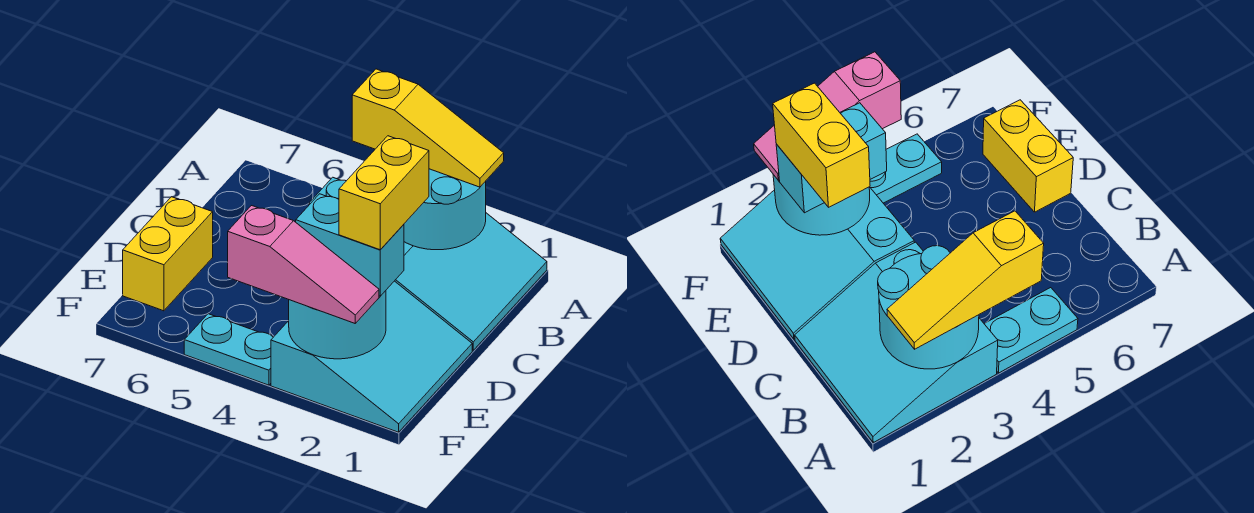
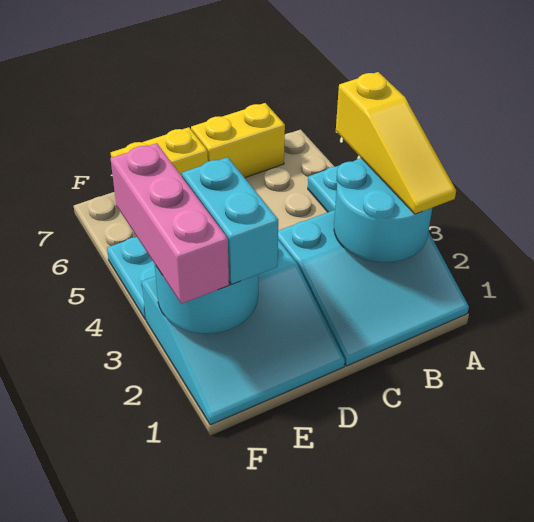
yellow brick D2:E2 level 4 -> yellow brick B7:C7 level 1
pink slope F2:F4 level 3 top 4 -> pink brick F2:F4 level 3

